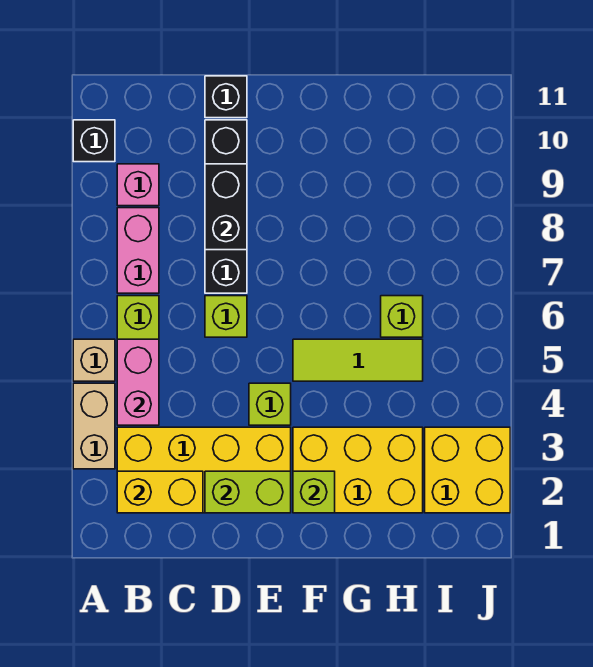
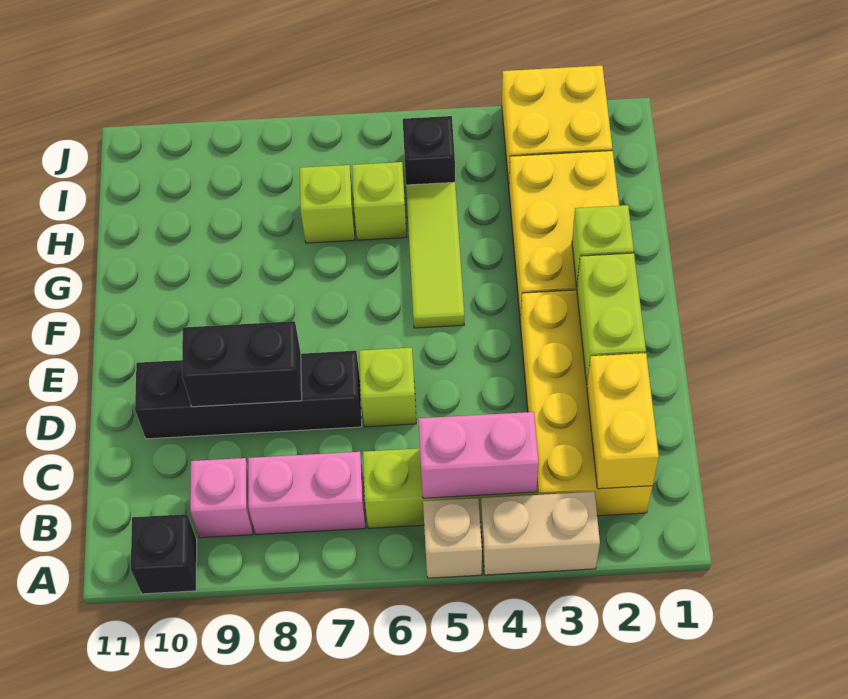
black brick D11 level 1 -> black brick I5 level 1
lime brick E4 level 1 -> lime brick H7 level 1

